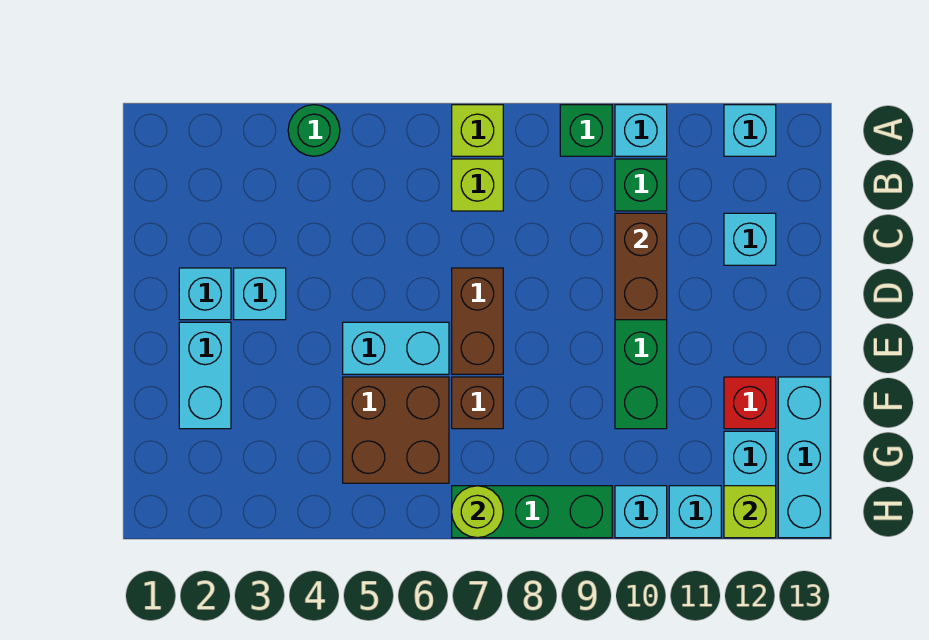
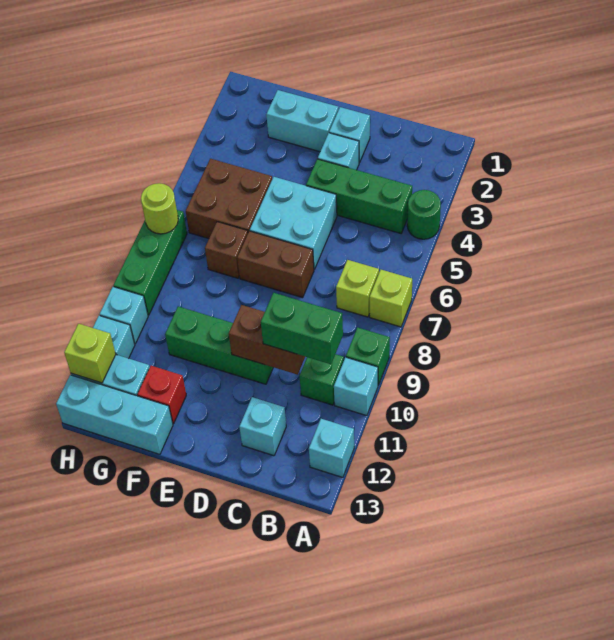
none -> green brick B4:D4 level 1
none -> green brick B10:C10 level 3
cyan brick E5:E6 level 1 -> cyan brick D5:E6 level 1

